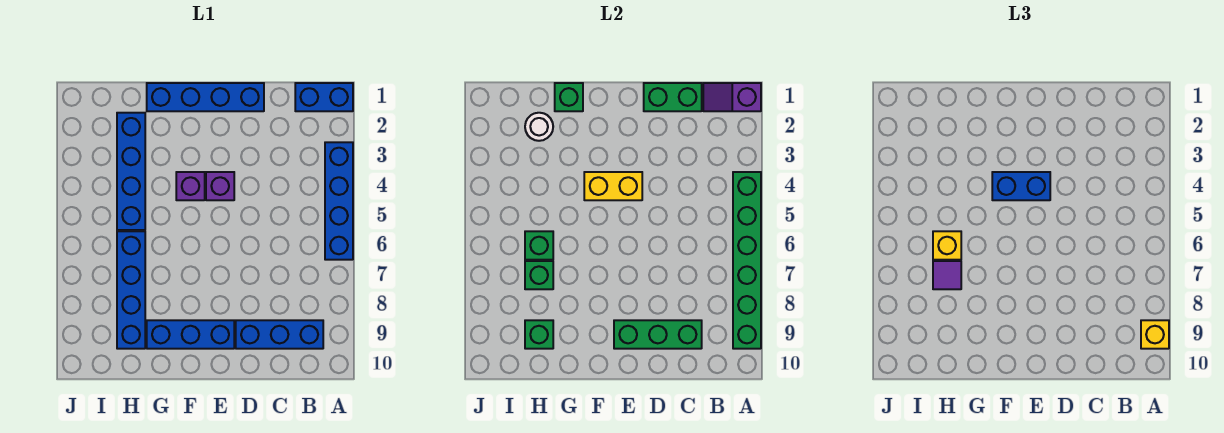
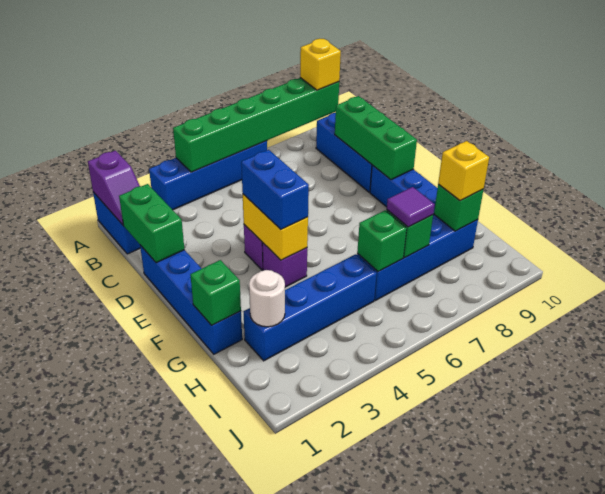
yellow brick H6 level 3 -> yellow brick H9 level 3

